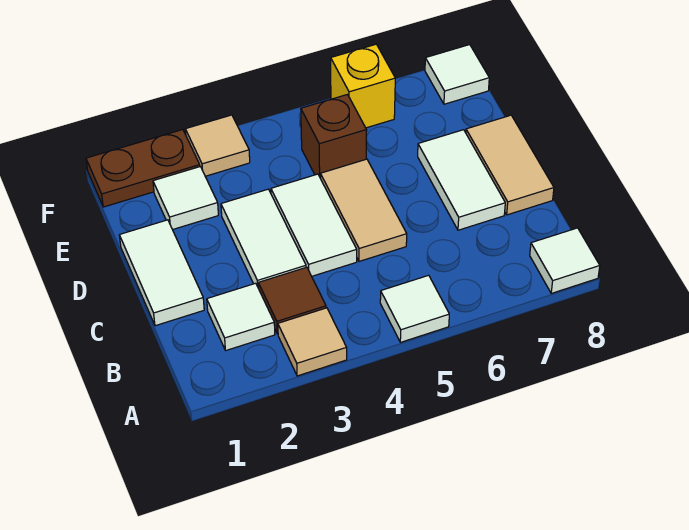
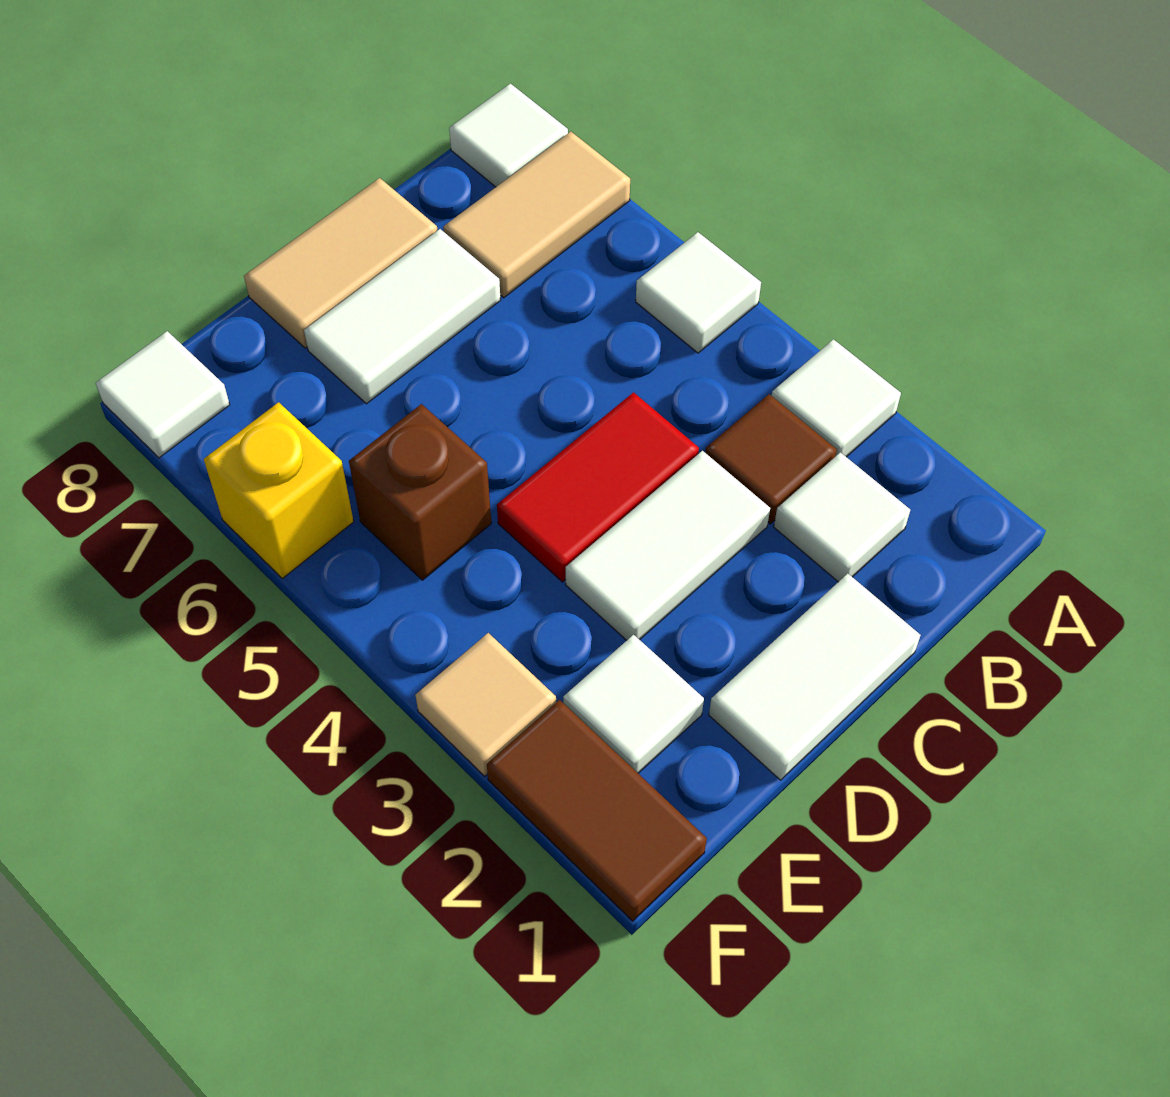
tan tile A3 level 1 -> white tile A3 level 1
white tile C4:D4 level 1 -> red tile C4:D4 level 1
tan tile C5:D5 level 1 -> tan tile A7:B7 level 1
brown plate F1:F2 level 1 -> brown tile F1:F2 level 1

